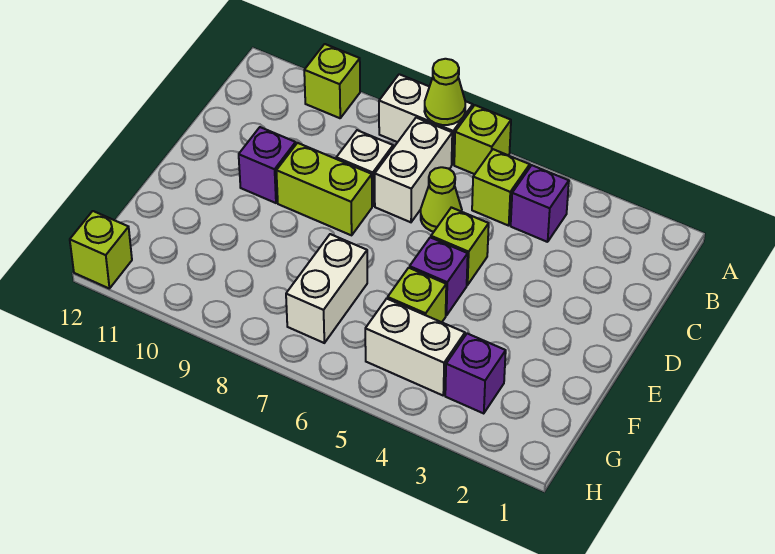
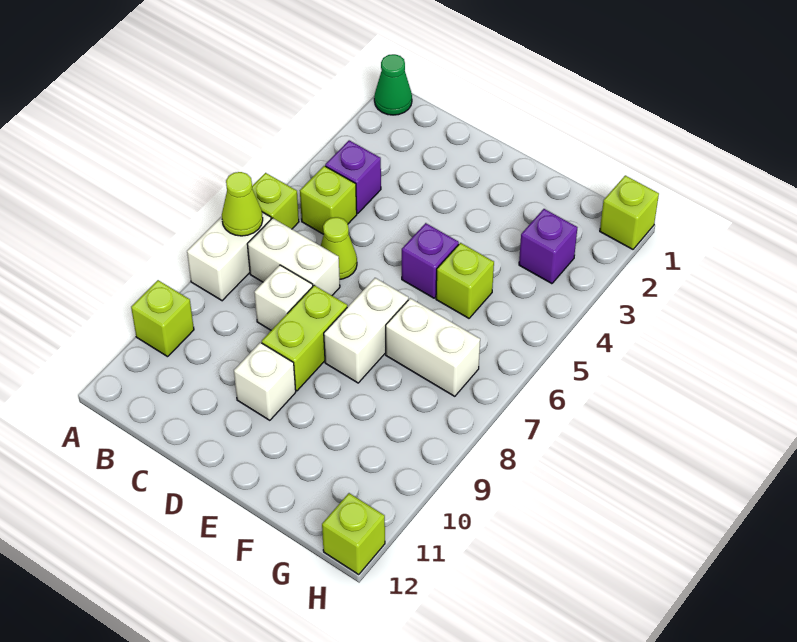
none -> green cone A1 level 1
lime brick D5 level 1 -> lime brick H1 level 1
purple brick D10 level 1 -> white brick D10 level 1
white brick G4:G5 level 1 -> white brick E7:E8 level 1

